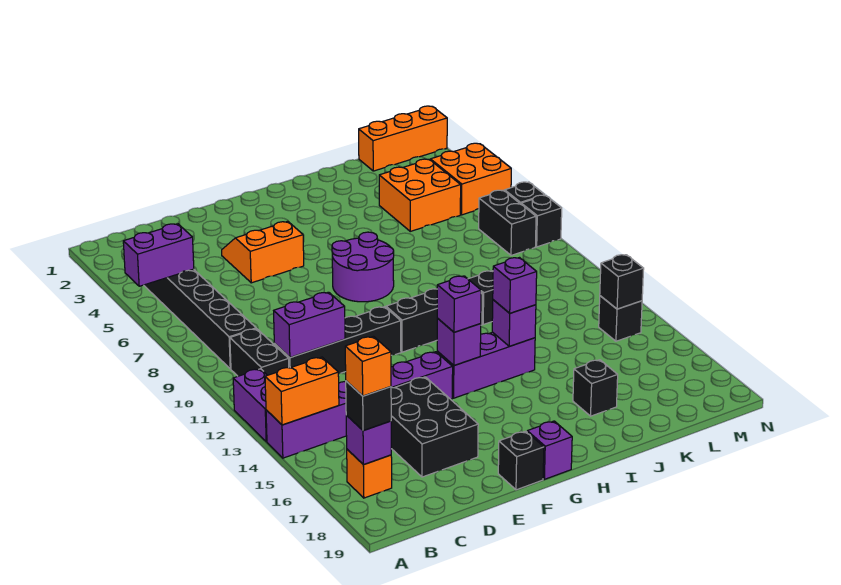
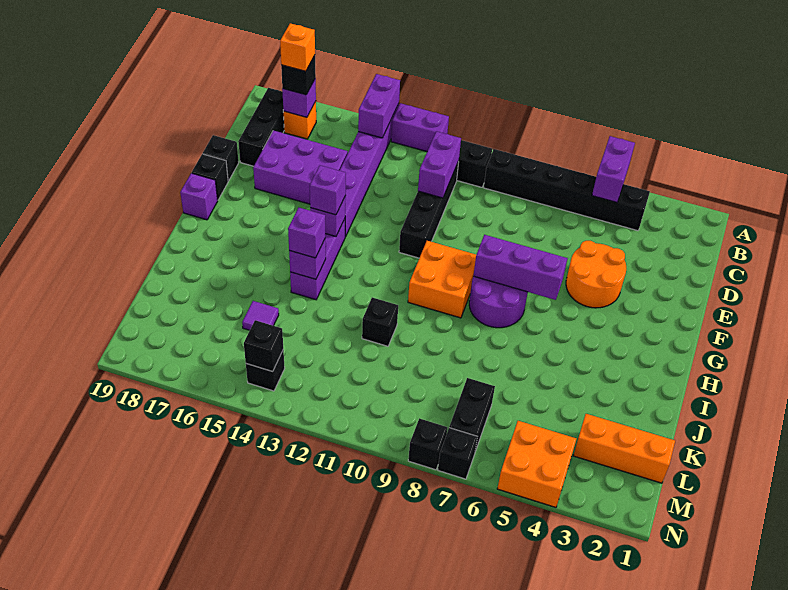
orange brick A14:B14 level 2 -> purple brick A14:B14 level 2
black brick D15:E17 level 1 -> purple brick D15:E17 level 1
orange slope E4:F5 level 1 top 5 -> orange round brick E4:F5 level 1
none -> purple brick G6:G8 level 2
black brick G11:I11 level 1 -> black brick B18:D18 level 1
black brick J17 level 1 -> black brick E19 level 1
orange brick K4:L5 level 1 -> orange brick G9:H10 level 1
none -> purple tile K15 level 1
orange brick L1:N1 level 1 -> orange brick L1:L3 level 1
black brick M7:M8 level 1 -> black brick L7:M7 level 1

